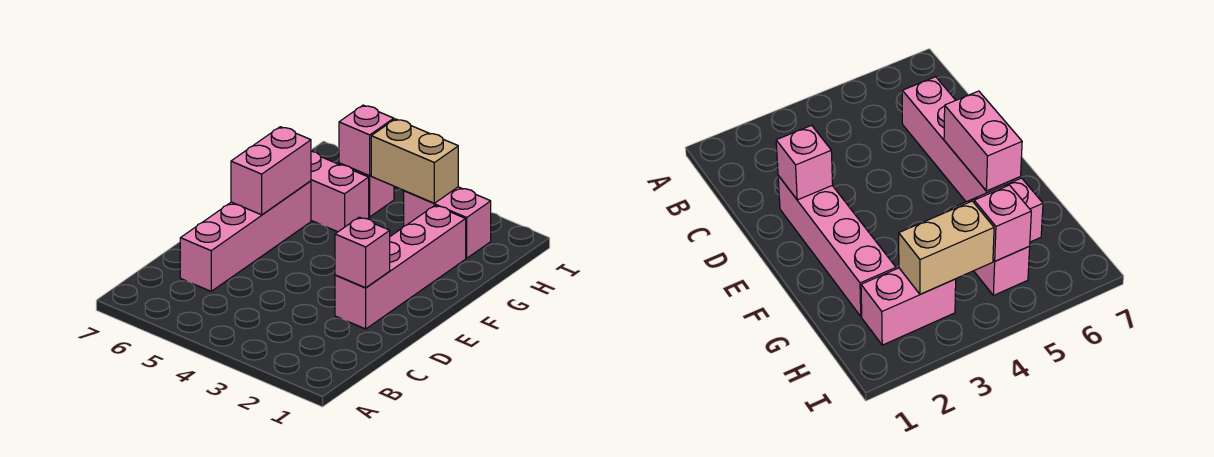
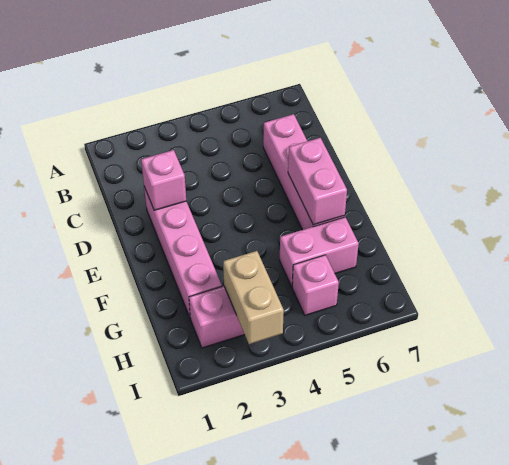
tan brick H3:H4 level 2 -> tan brick H3:I3 level 2
pink brick H5 level 2 -> none

